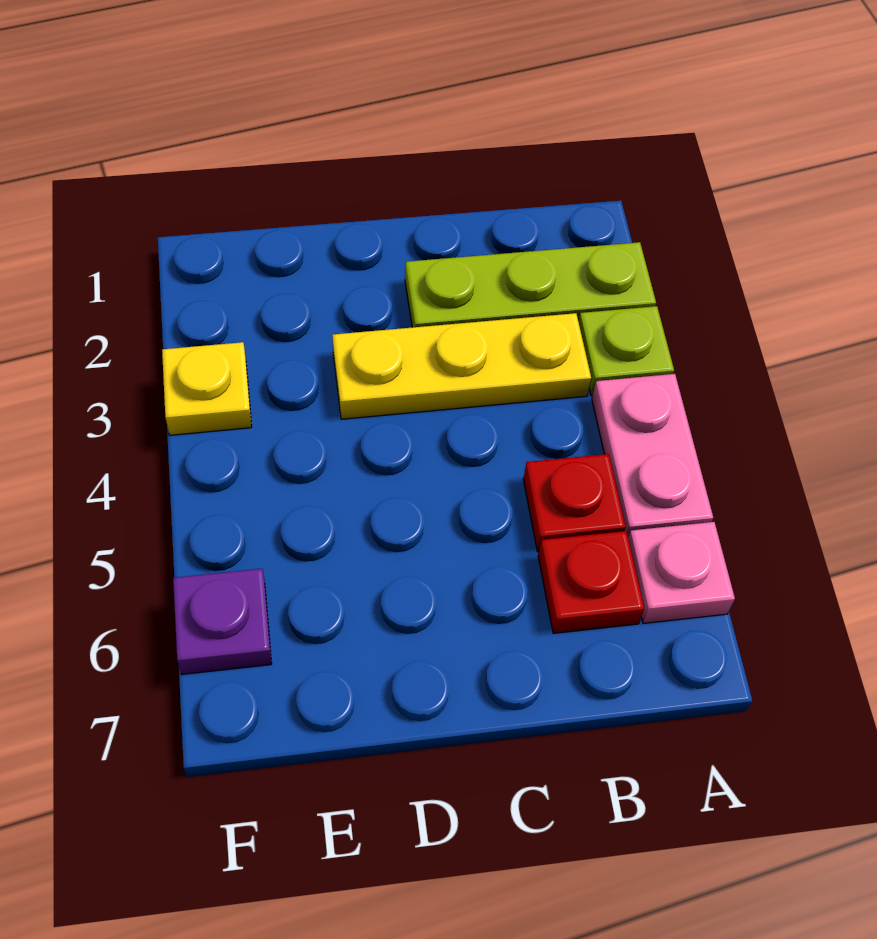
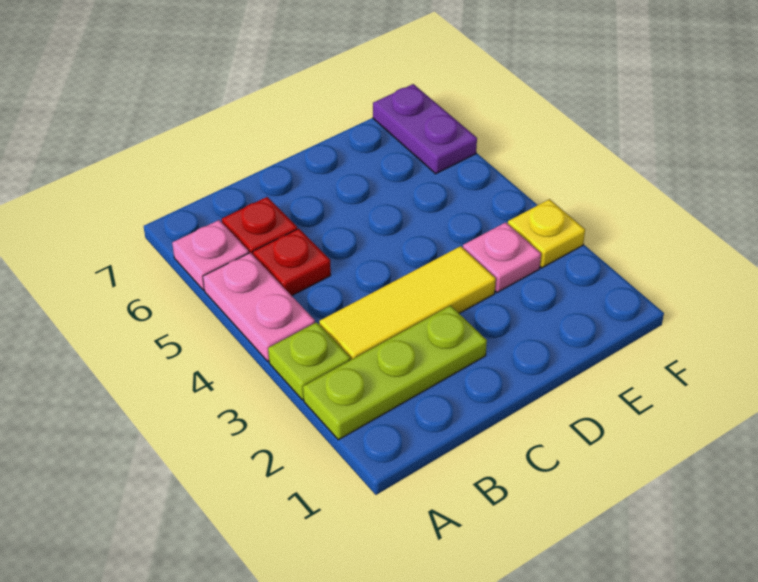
yellow plate B3:D3 level 1 -> yellow tile B3:D3 level 1
none -> pink plate E3 level 1
purple plate F6 level 1 -> purple plate F6:F7 level 1

